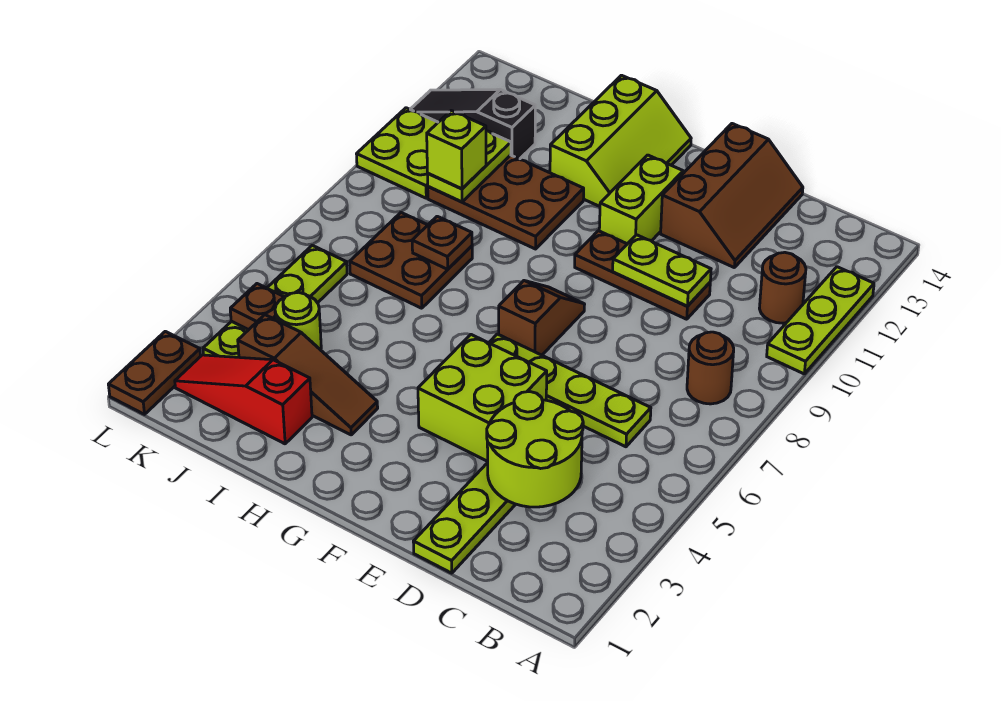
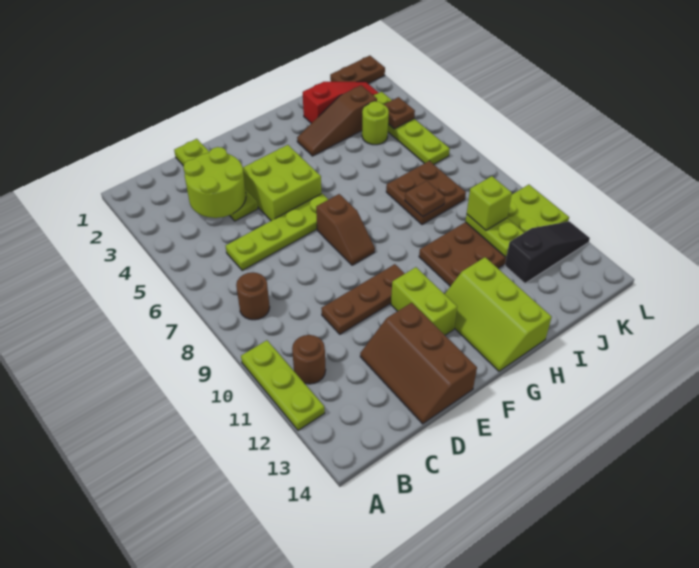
lime plate D10:E10 level 2 -> none
brown plate L1:L2 level 1 -> brown plate K1:L1 level 1

